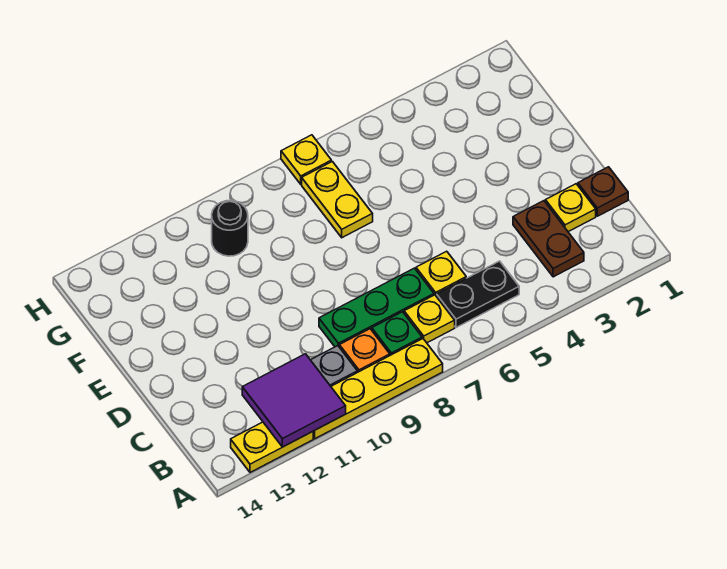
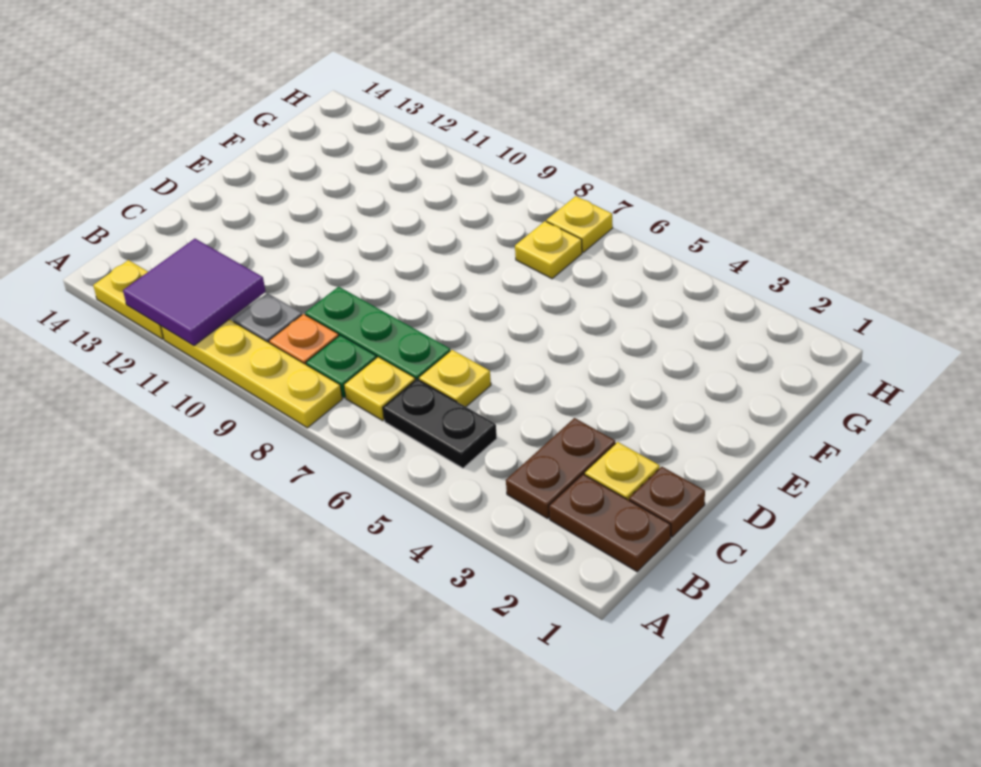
none -> brown plate B1:B2 level 1
yellow plate F7:G7 level 1 -> yellow plate G7 level 1
black round brick G10 level 1 -> none

